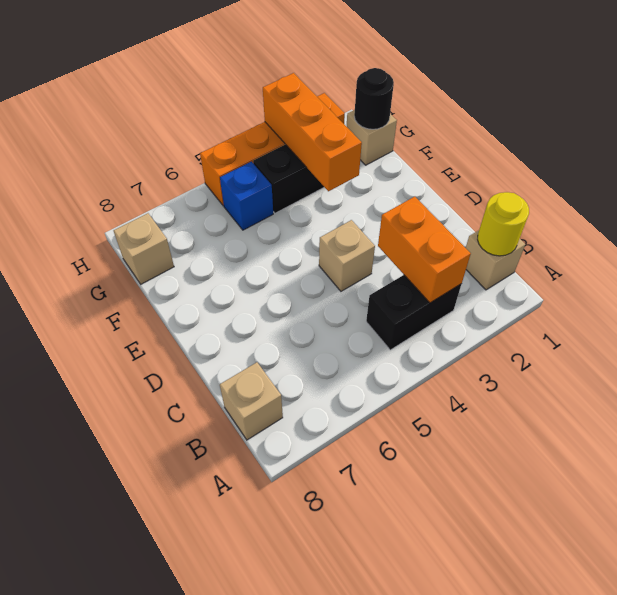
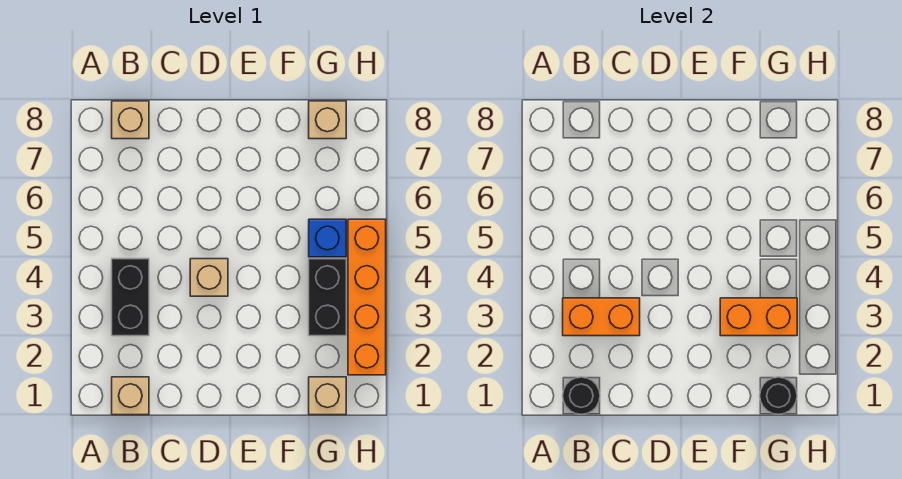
yellow round brick B1 level 2 -> black round brick B1 level 2
orange brick F3:H3 level 2 -> orange brick F3:G3 level 2

